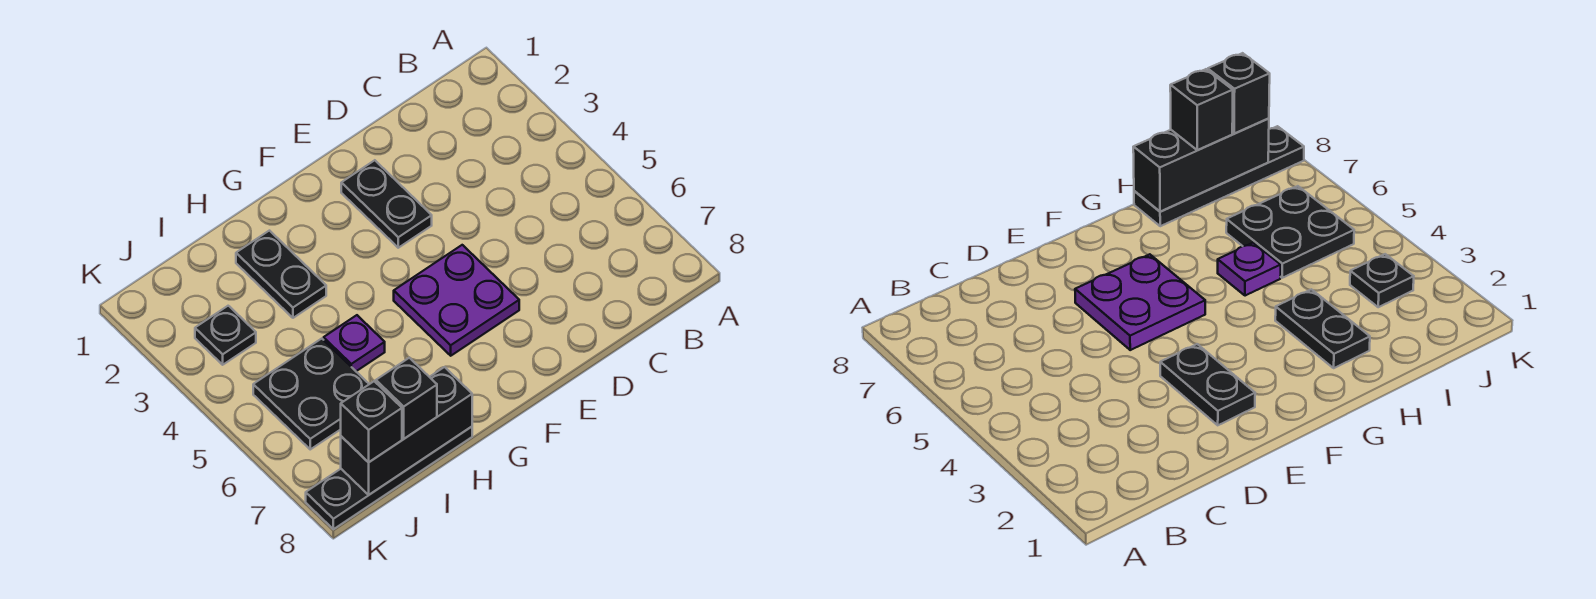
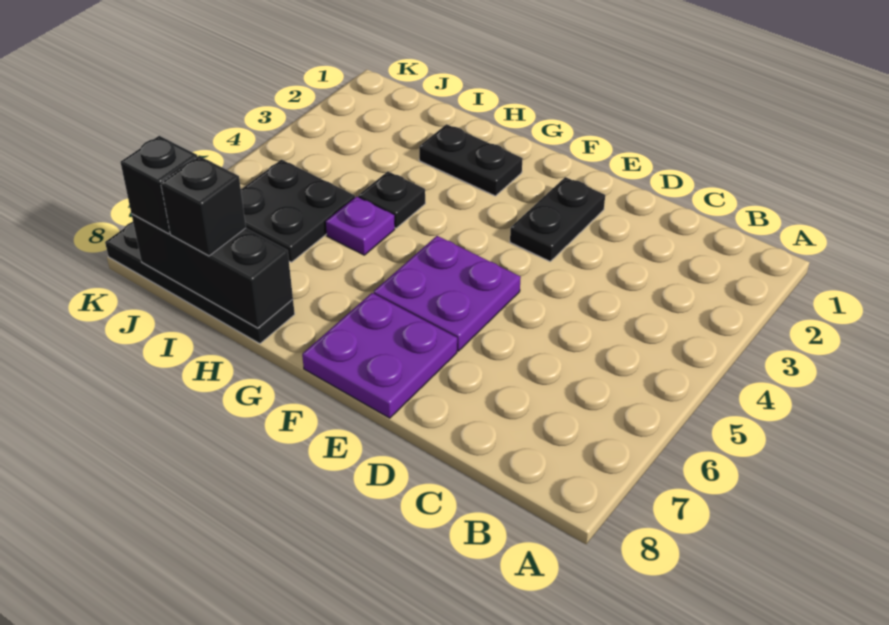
none -> purple plate E7:F8 level 1
black plate H2:H3 level 1 -> black plate G2:H2 level 1
black plate J3 level 1 -> black plate H4 level 1

